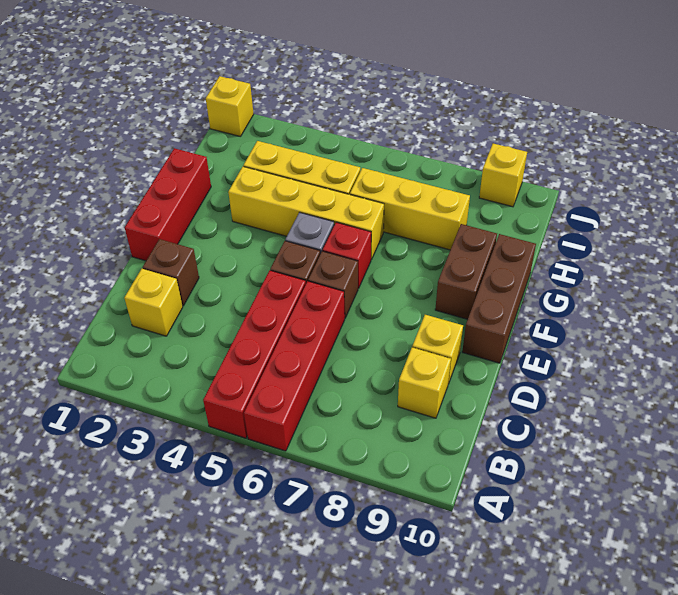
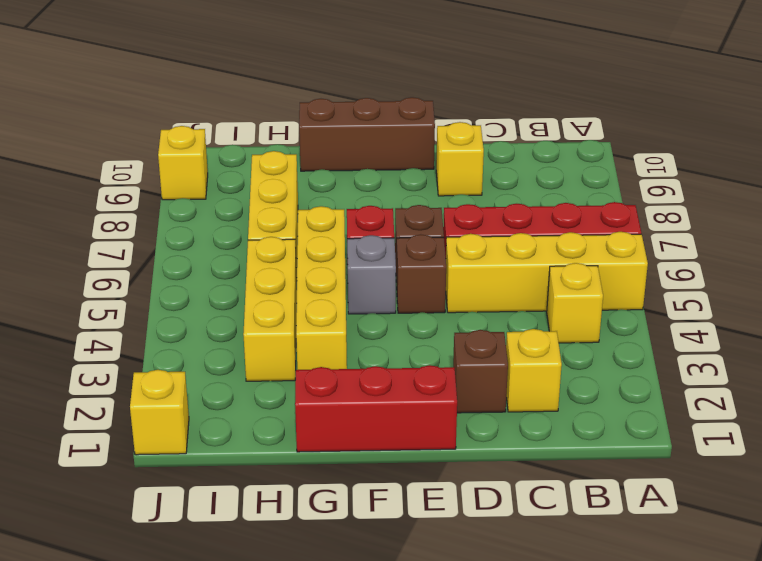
red brick A5:D5 level 1 -> yellow brick A5:D5 level 1
yellow brick C9 level 1 -> yellow brick B4 level 1
brown brick F9:G9 level 1 -> none

